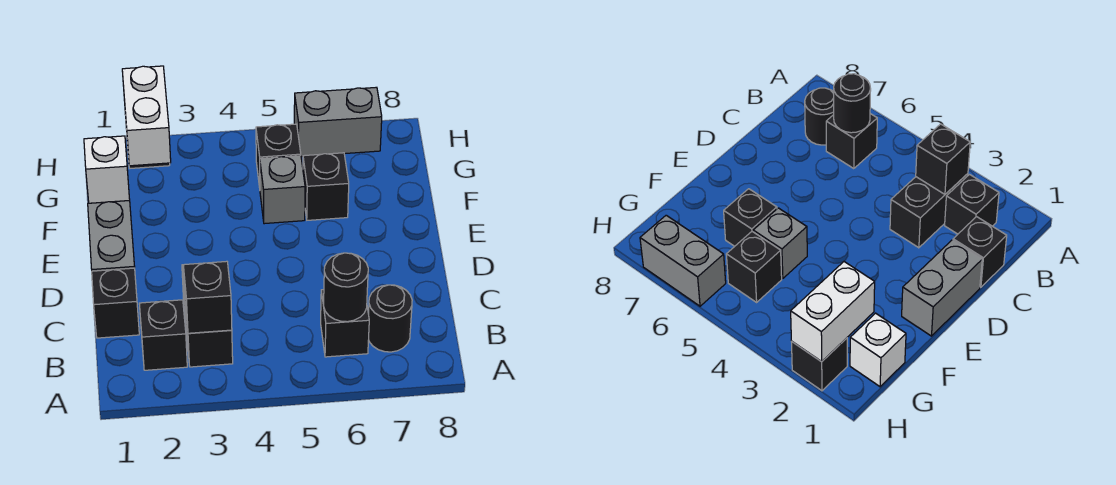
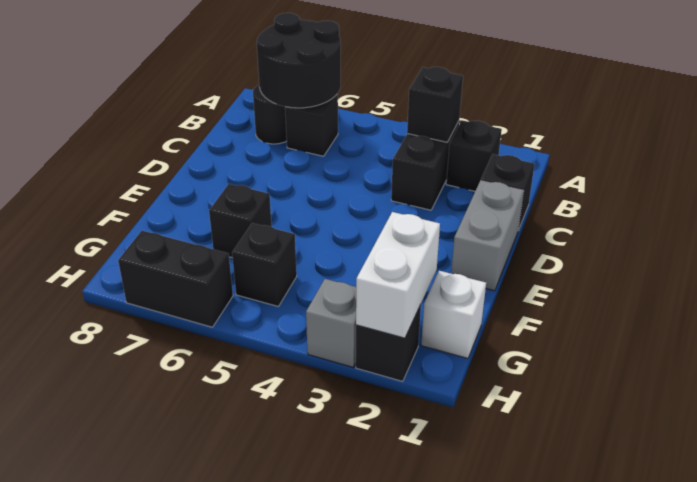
black round brick B6 level 2 -> black round brick A6:B7 level 2
grey brick F5 level 1 -> grey brick H3 level 1
grey brick H6:H7 level 1 -> black brick H6:H7 level 1

